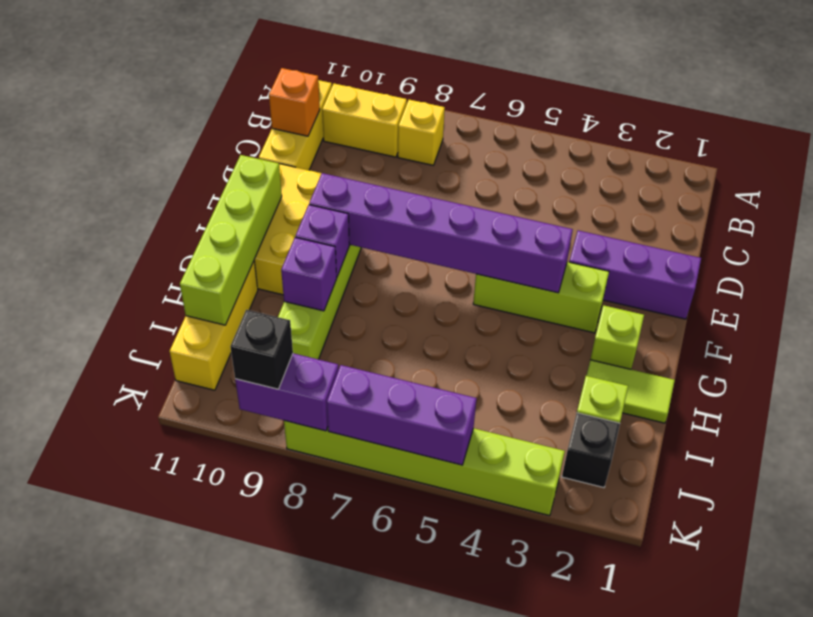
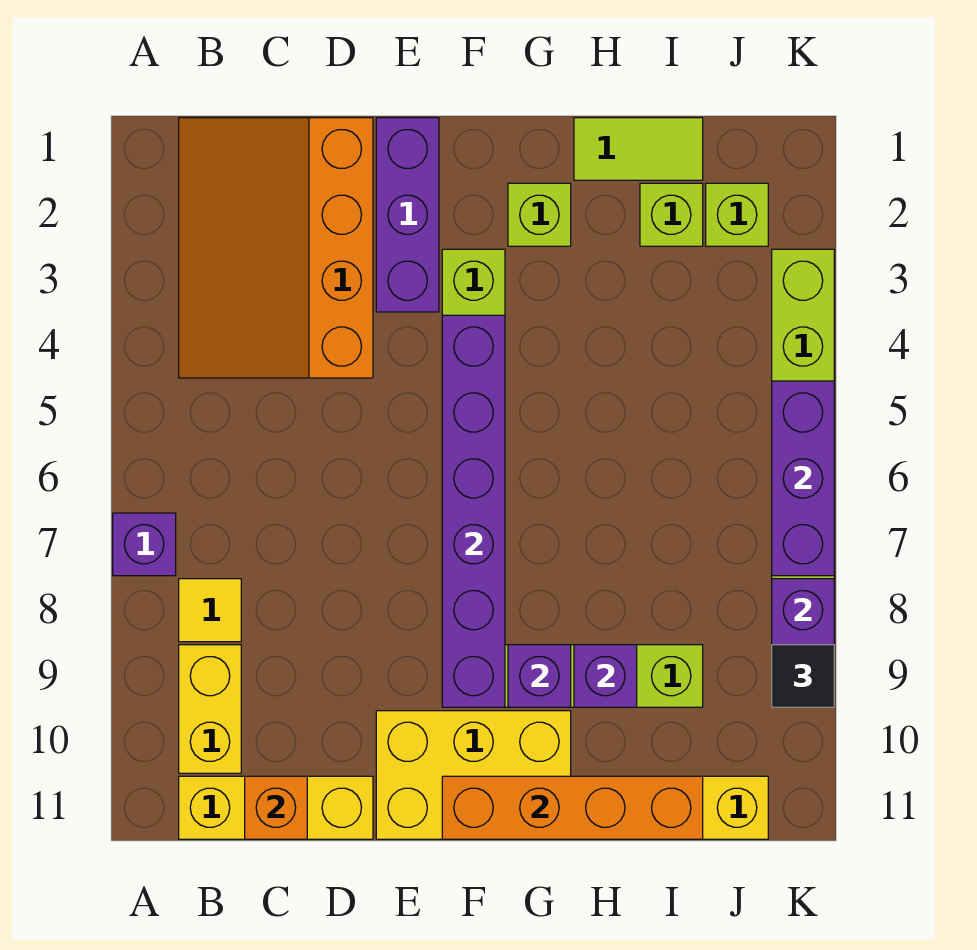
none -> purple brick A7 level 1
none -> orange slope B1:D4 level 1 top D
yellow brick B8 level 1 -> yellow tile B8 level 1
lime brick F11:I11 level 2 -> orange brick F11:I11 level 2
lime tile H1:H2 level 1 -> lime tile H1:I1 level 1
black brick J2 level 1 -> lime brick J2 level 1
black brick K9 level 3 -> black tile K9 level 3

